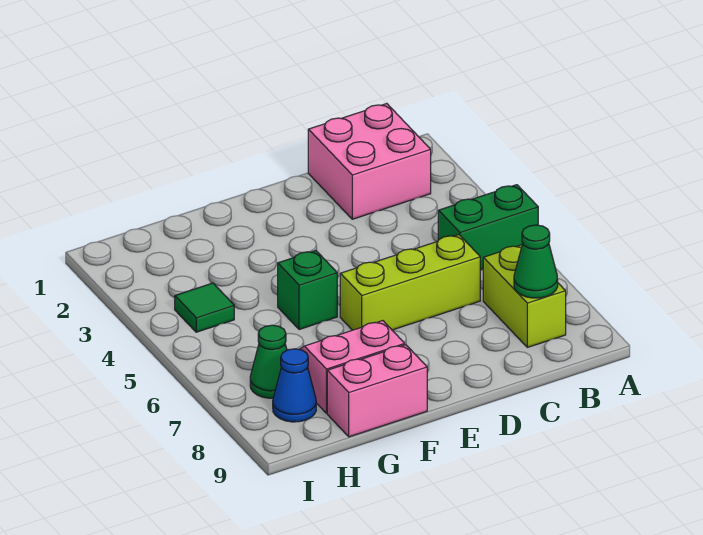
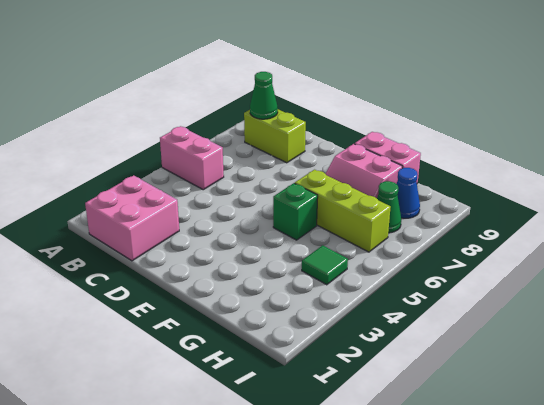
green brick A5:B5 level 1 -> pink brick A5:B5 level 1
lime brick B7:B8 level 1 -> lime brick B8:C8 level 1
lime brick C6:E6 level 1 -> lime brick F6:H6 level 1

